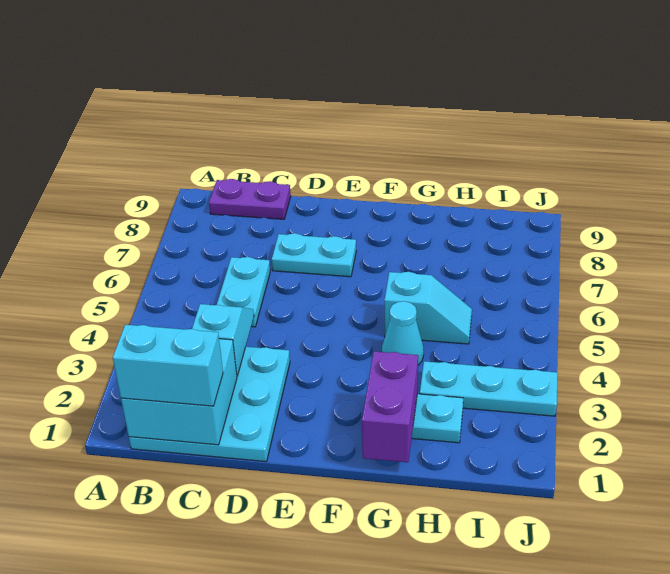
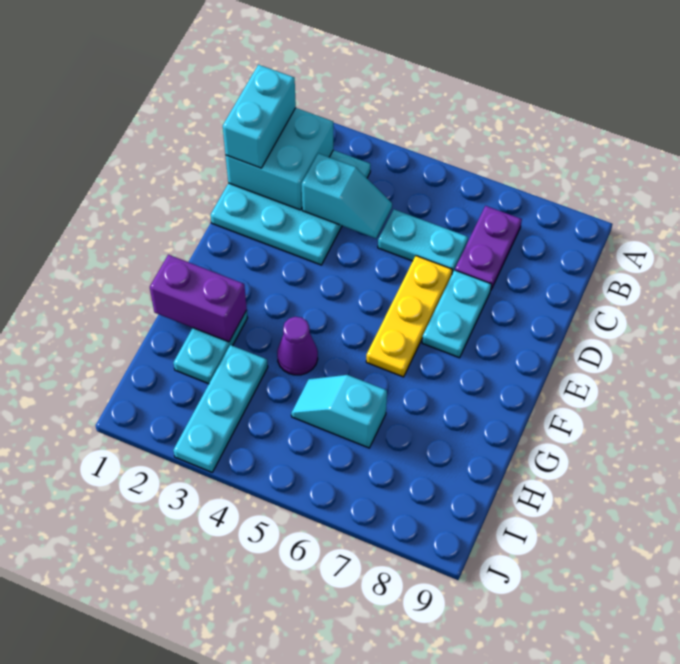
purple plate B9:C9 level 1 -> purple plate B7:C7 level 1
none -> yellow plate D6:F6 level 1
cyan cone G4 level 1 -> purple cone G4 level 1
cyan slope G5:H5 level 1 top G -> cyan slope H5:H6 level 1 top 6

